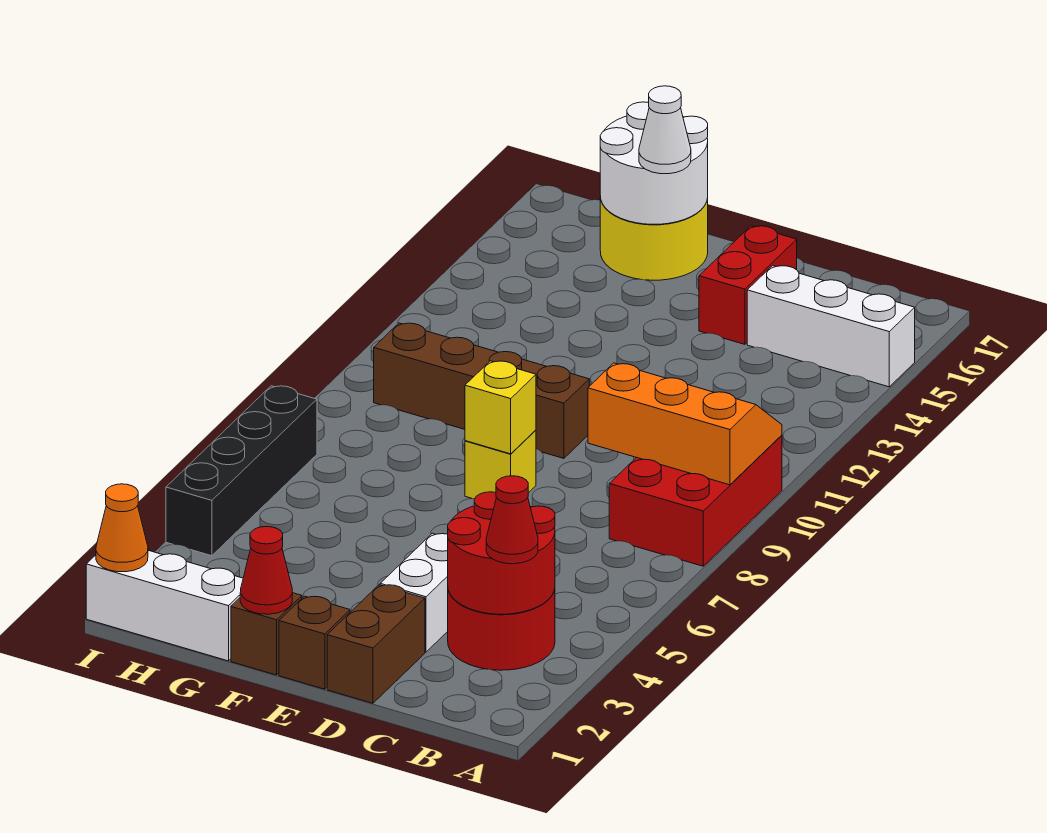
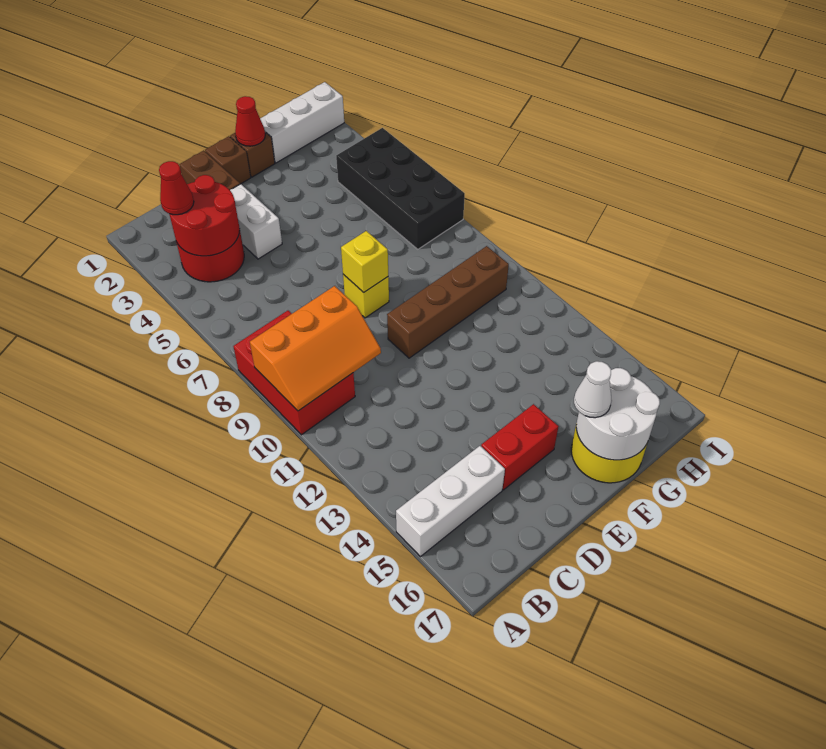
red brick D15:D16 level 1 -> red brick D15:E15 level 1
orange cone I1 level 2 -> none
black brick I4:I7 level 1 -> black brick H4:I7 level 1

